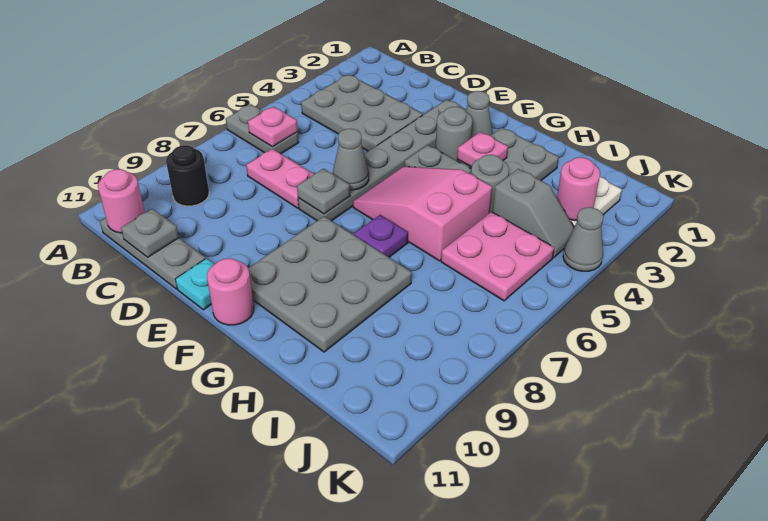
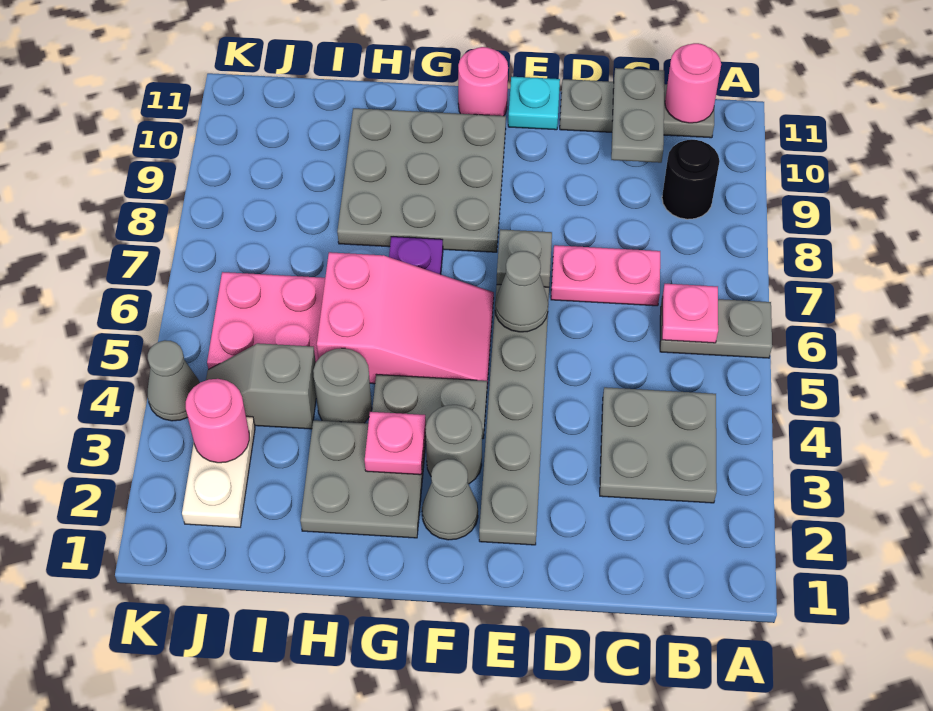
grey plate B3:D4 level 1 -> grey plate B3:C4 level 1
grey plate C11 level 2 -> grey plate C10:C11 level 2

